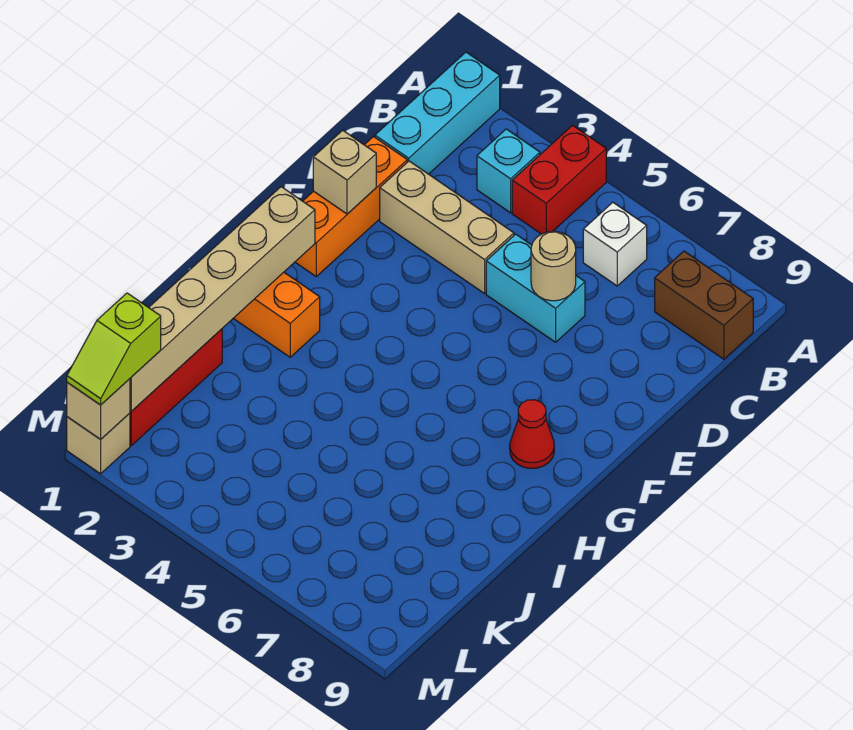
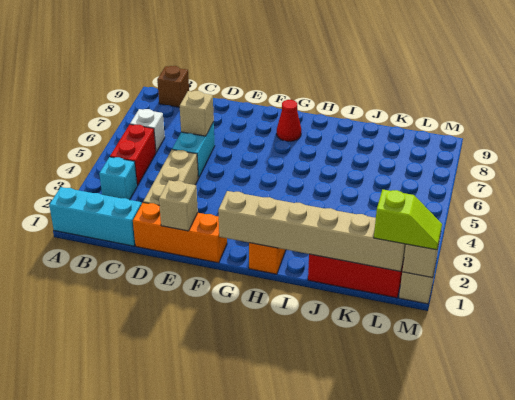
red brick A4:B4 level 1 -> red brick B4:B5 level 1
brown brick B8:B9 level 1 -> brown brick B9 level 1
tan round brick D6 level 2 -> tan brick D6 level 2

